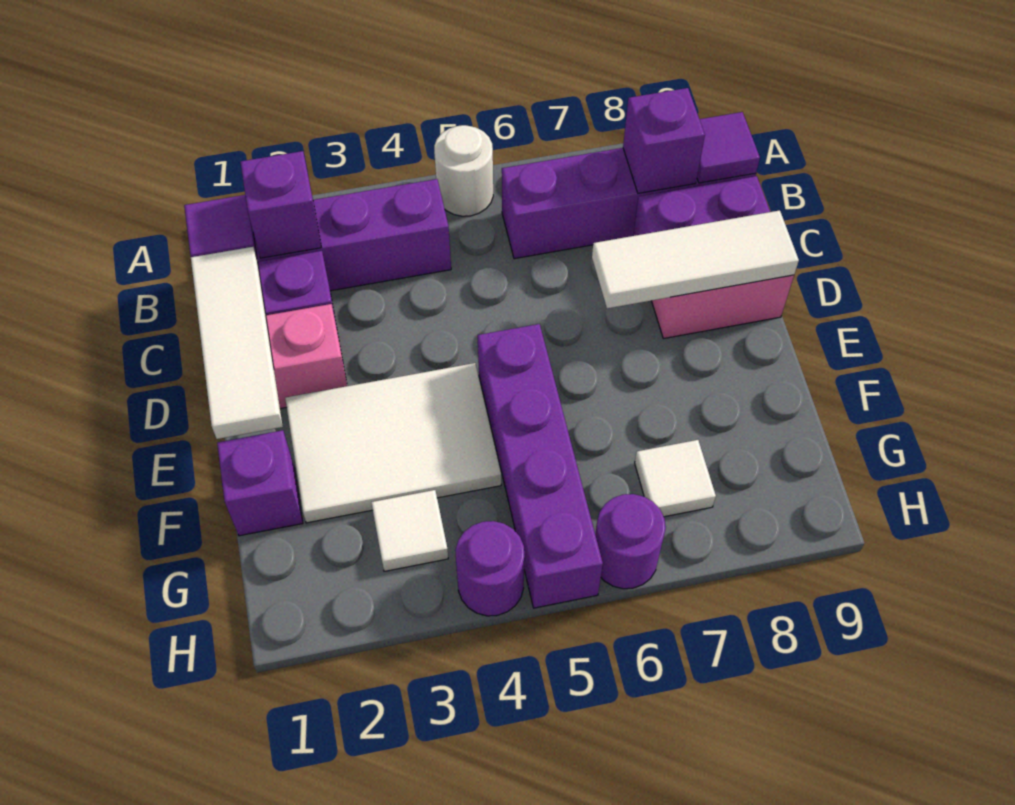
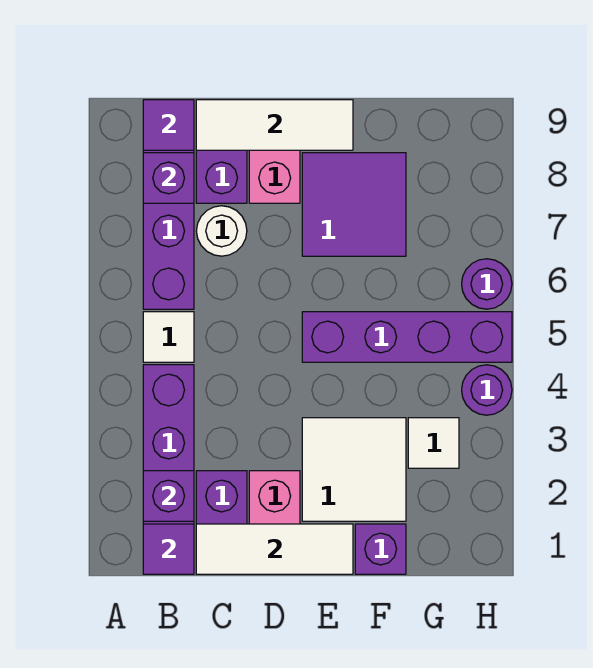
white round brick A5 level 1 -> white round brick C7 level 1
white tile D7:D9 level 2 -> white tile C9:E9 level 2
white tile E2:F4 level 1 -> white tile E2:F3 level 1
none -> purple tile E7:F8 level 1
white tile G7 level 1 -> white tile B5 level 1

